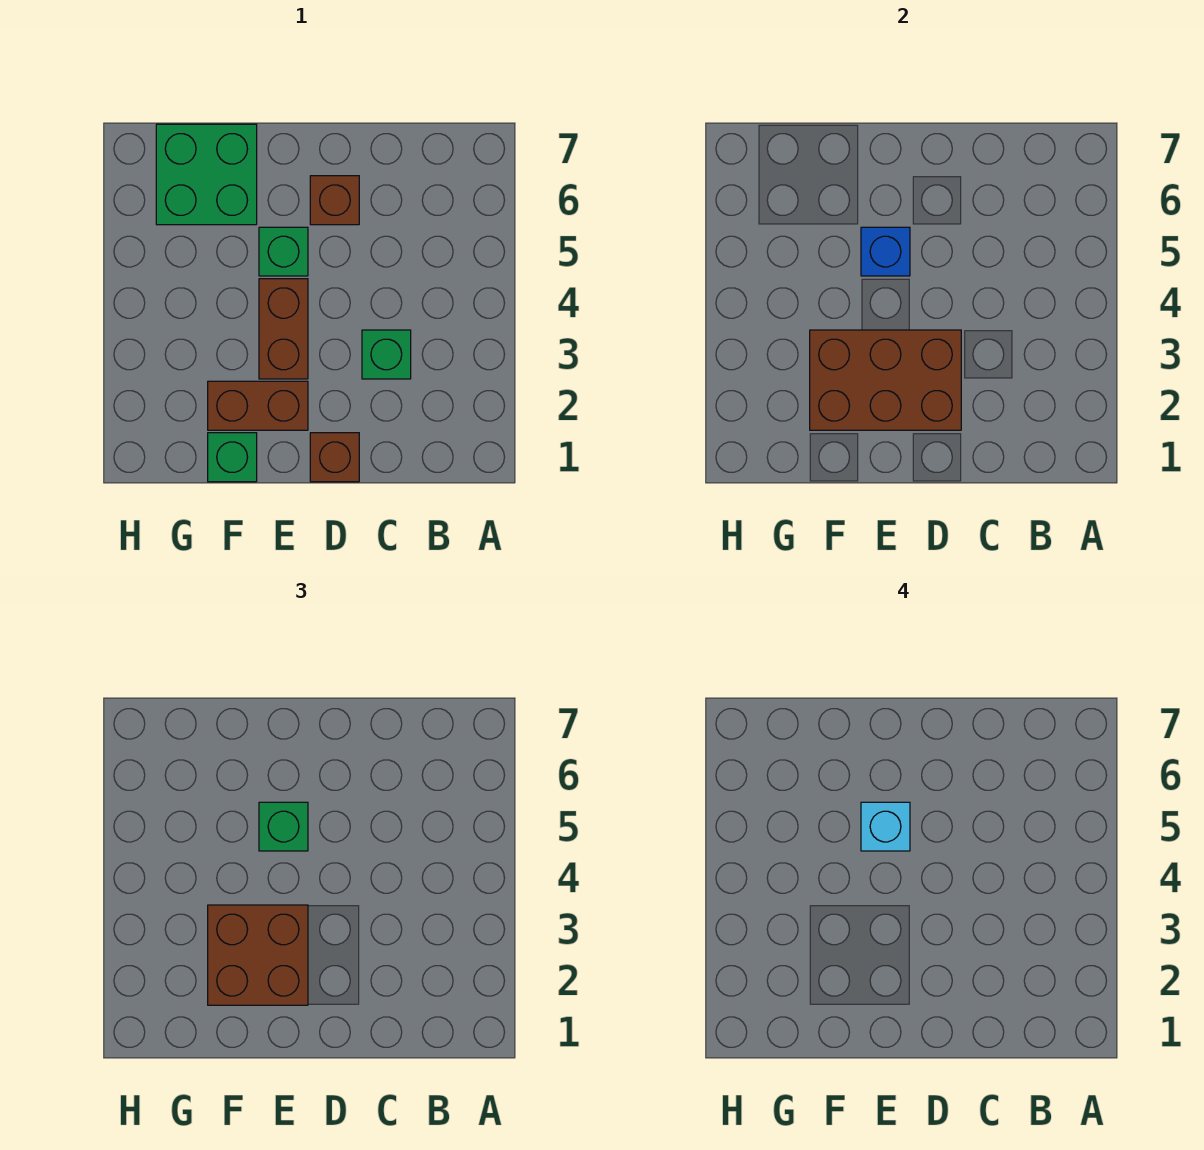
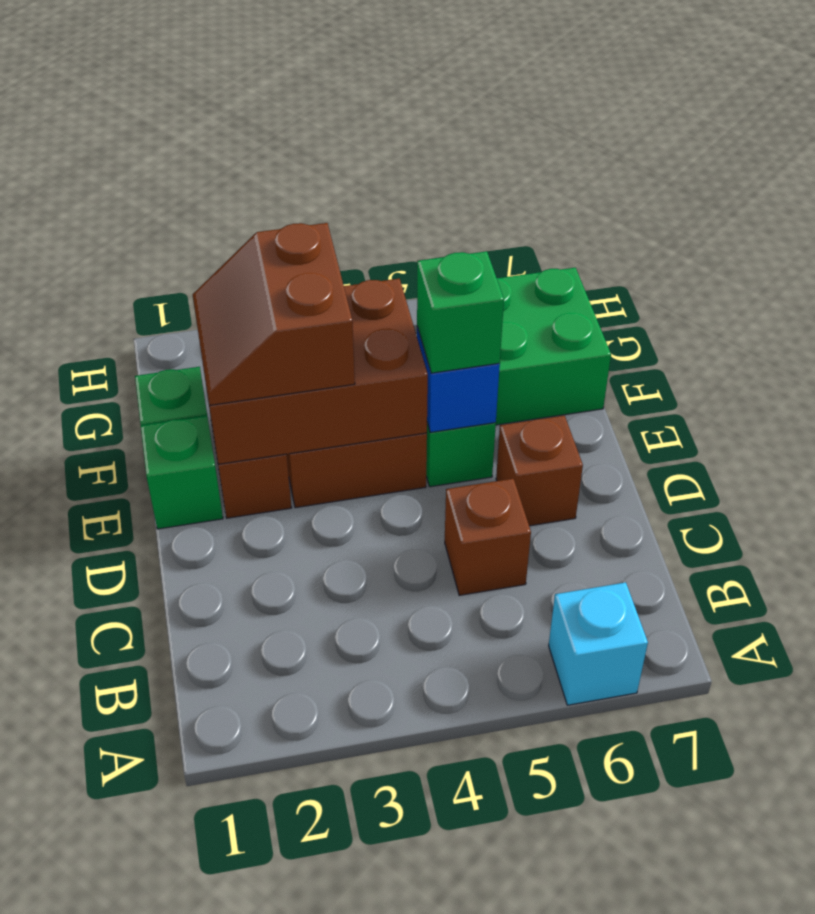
green brick C3 level 1 -> green brick E1 level 1
brown brick D1 level 1 -> brown brick C5 level 1
brown brick D2:F3 level 2 -> brown brick E2:F4 level 2
brown brick E2:F3 level 3 -> brown slope E2:F3 level 3 top 3
cyan brick E5 level 4 -> cyan brick A6 level 1

